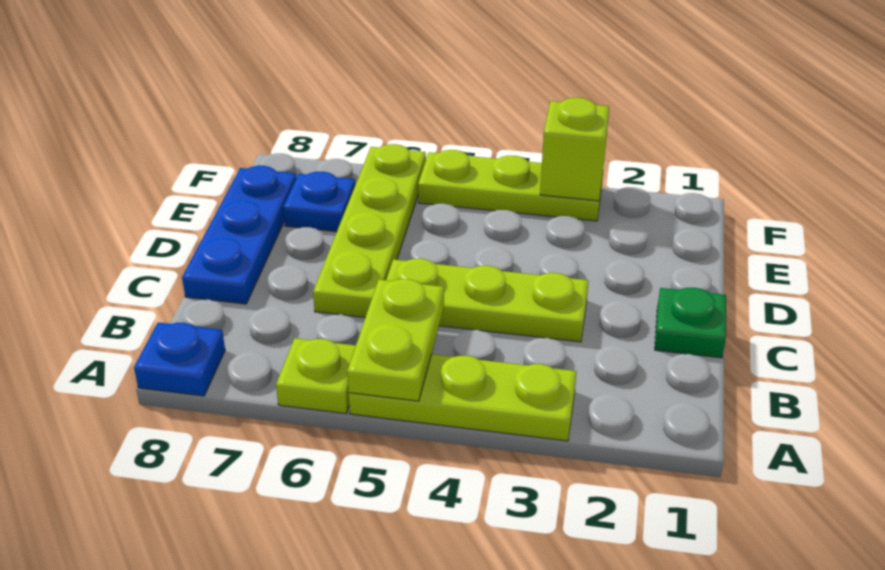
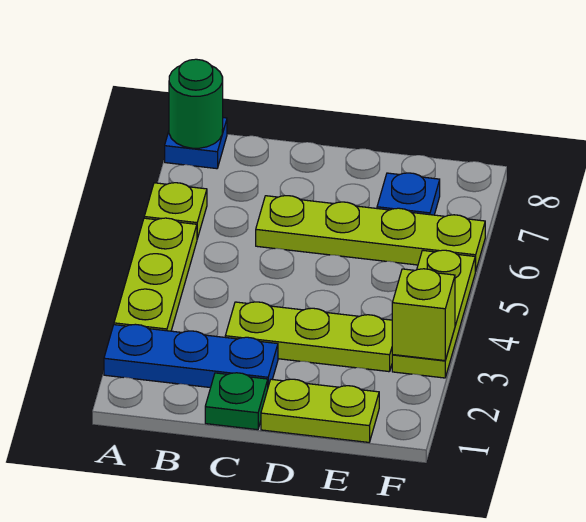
lime plate A5:B5 level 2 -> lime plate D1:E1 level 1
none -> green round brick A8 level 2
lime plate C3:C5 level 1 -> lime plate C3:E3 level 1
blue plate C8:E8 level 1 -> blue plate A2:C2 level 1

